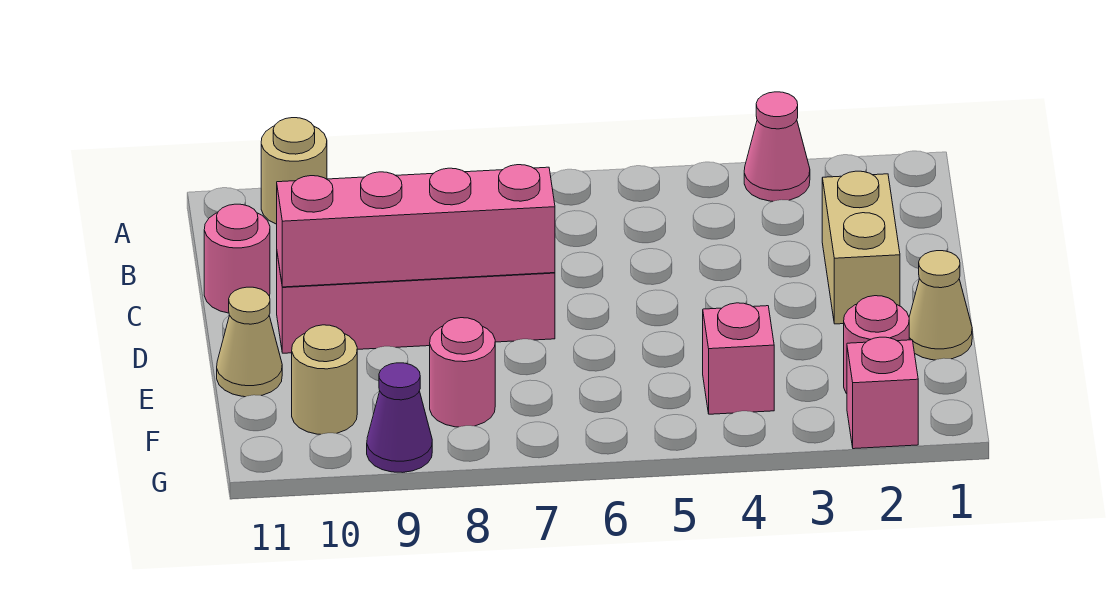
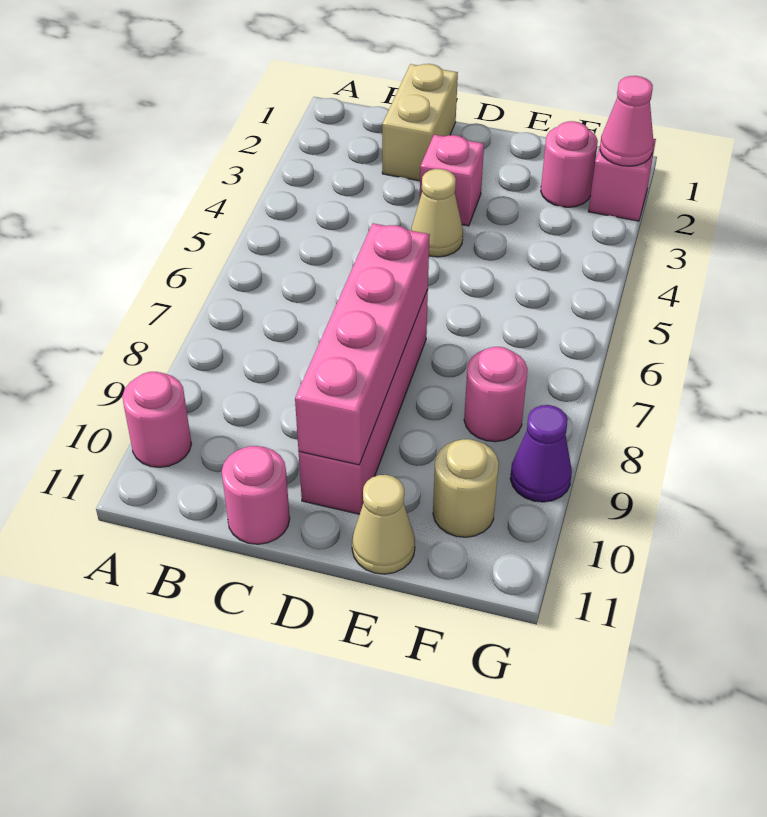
pink cone A3 level 1 -> pink cone G2 level 2
tan round brick A10 level 1 -> pink round brick A10 level 1
tan brick C2:D2 level 1 -> tan brick C1:C2 level 1
tan cone E1 level 1 -> tan cone D4 level 1
pink brick F4 level 1 -> pink brick D3 level 1

